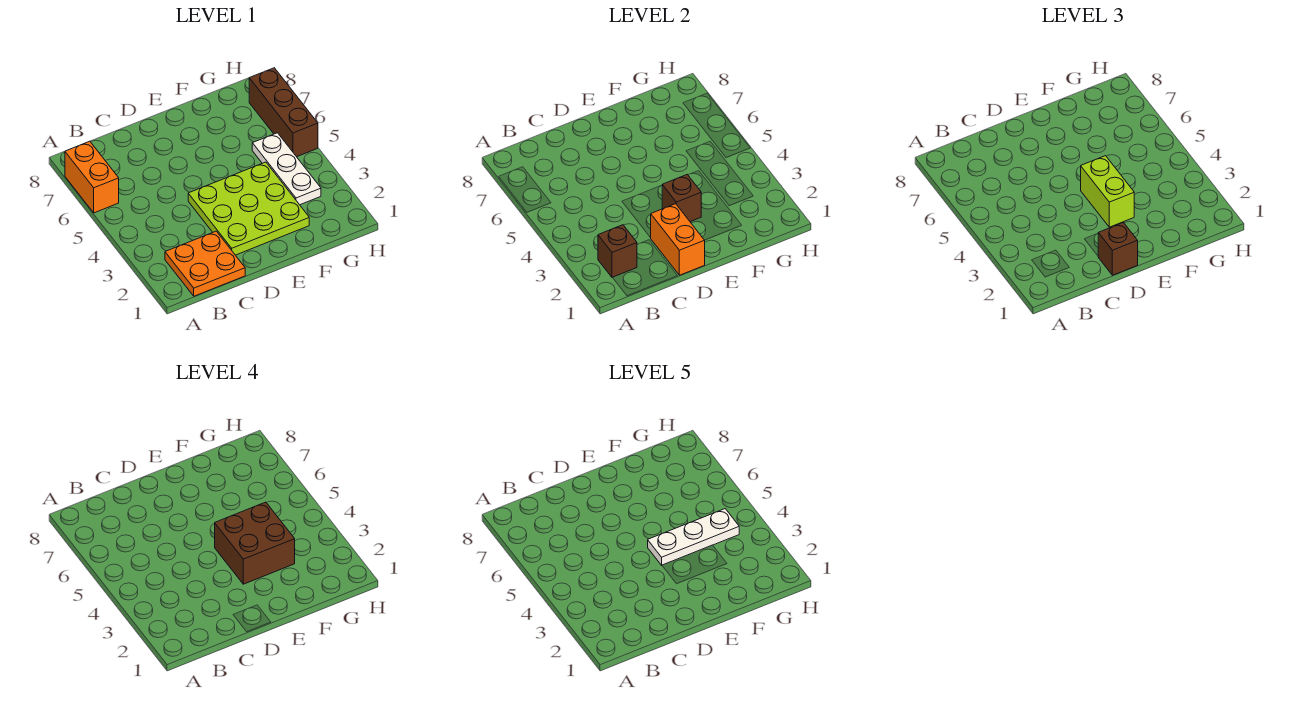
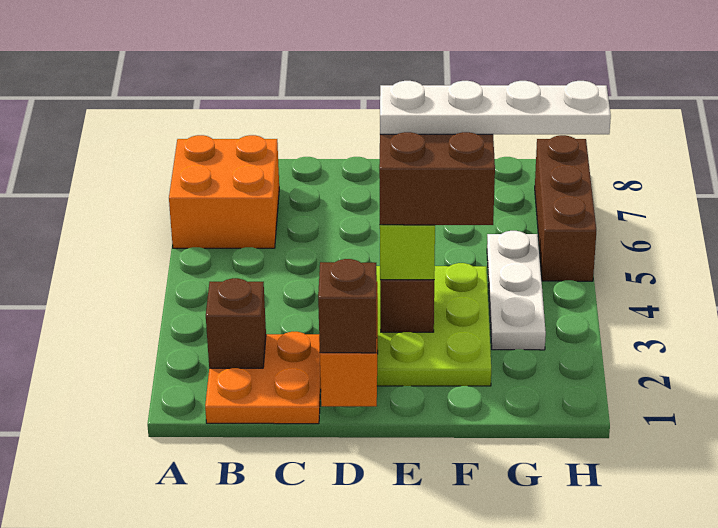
orange brick A6:A7 level 1 -> orange brick A6:B7 level 1
white plate E4:G4 level 5 -> white plate E4:H4 level 5

